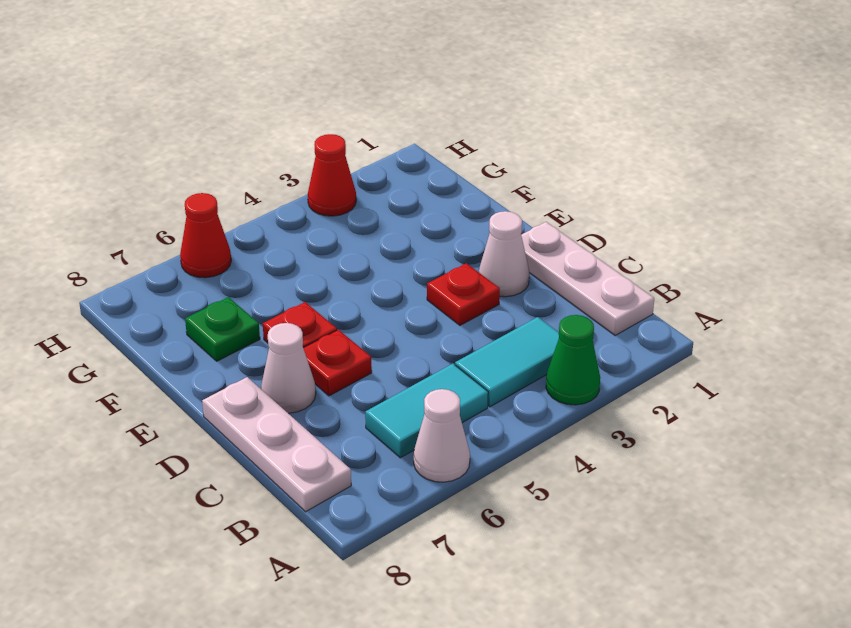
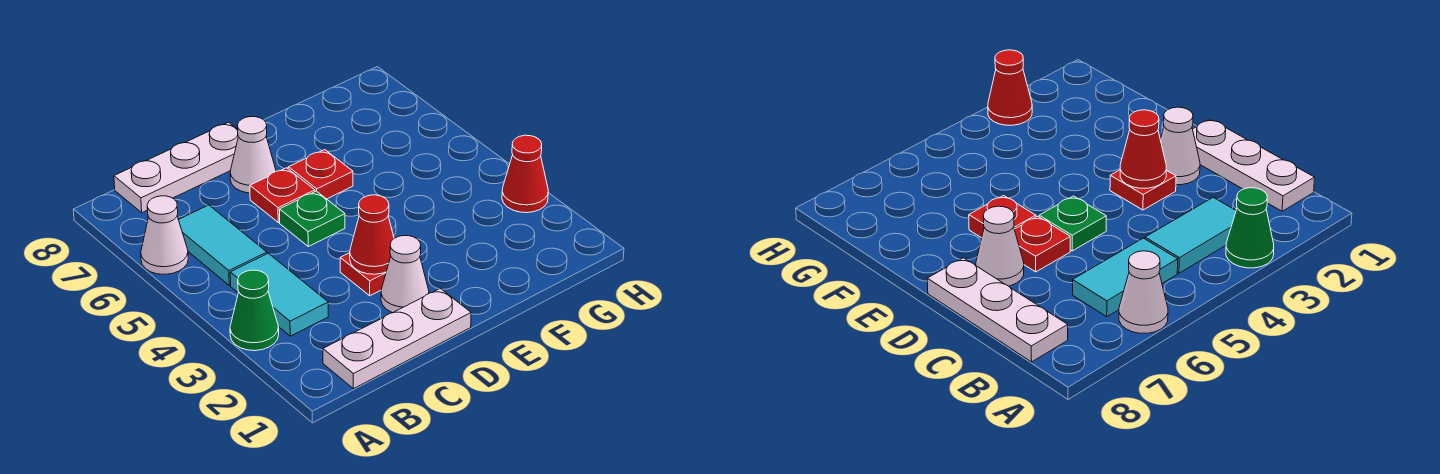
green plate F7 level 1 -> green plate D5 level 1
red cone H6 level 1 -> red cone D3 level 2

